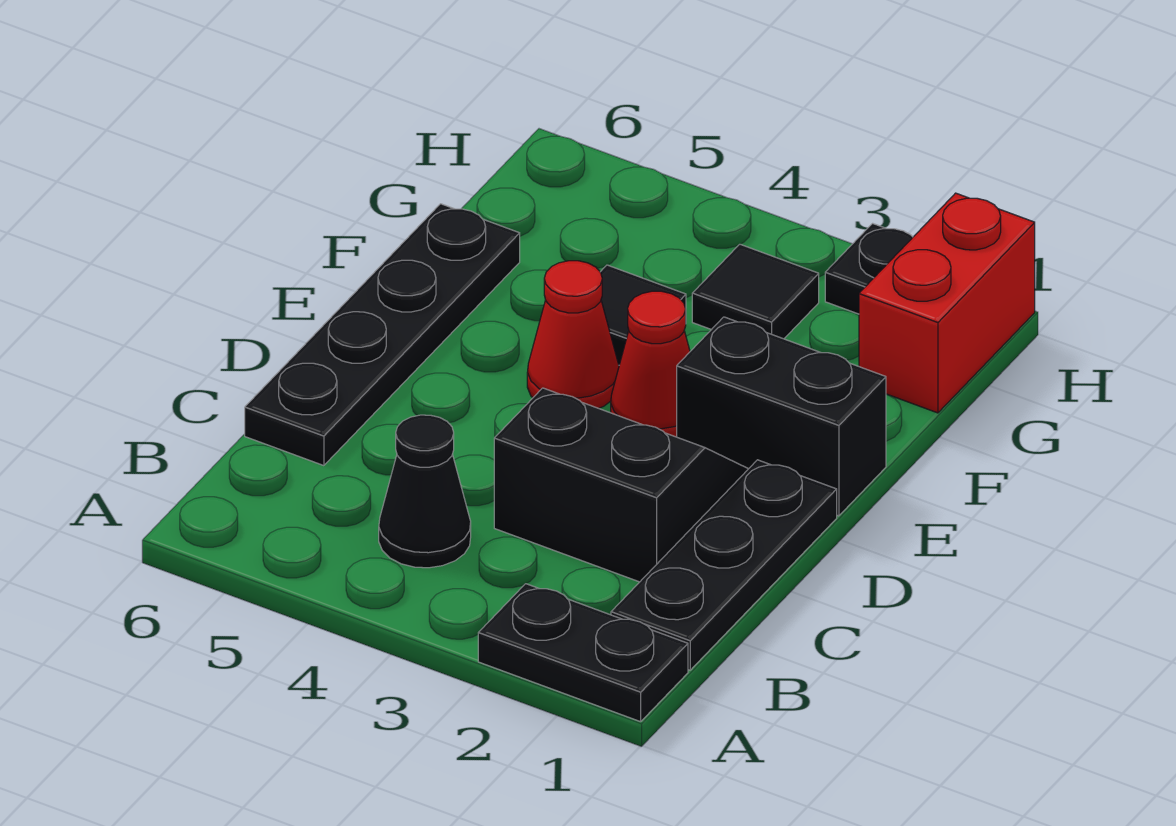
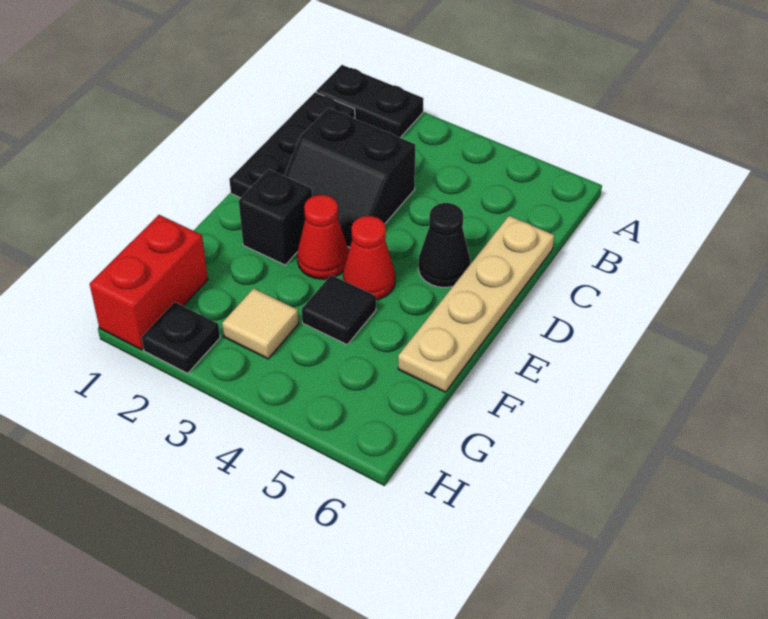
black cone B4 level 1 -> black cone D5 level 1
black plate C6:F6 level 1 -> tan plate C6:F6 level 1
black brick E1:E2 level 1 -> black brick E2 level 1
black tile G3 level 1 -> tan tile G3 level 1

